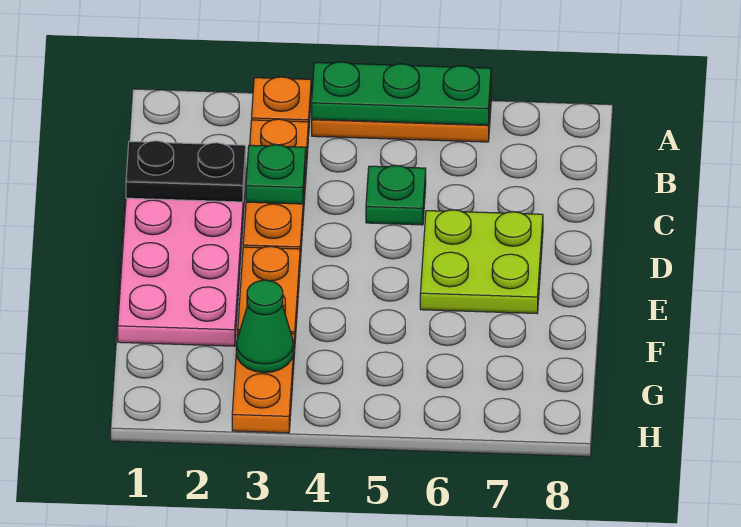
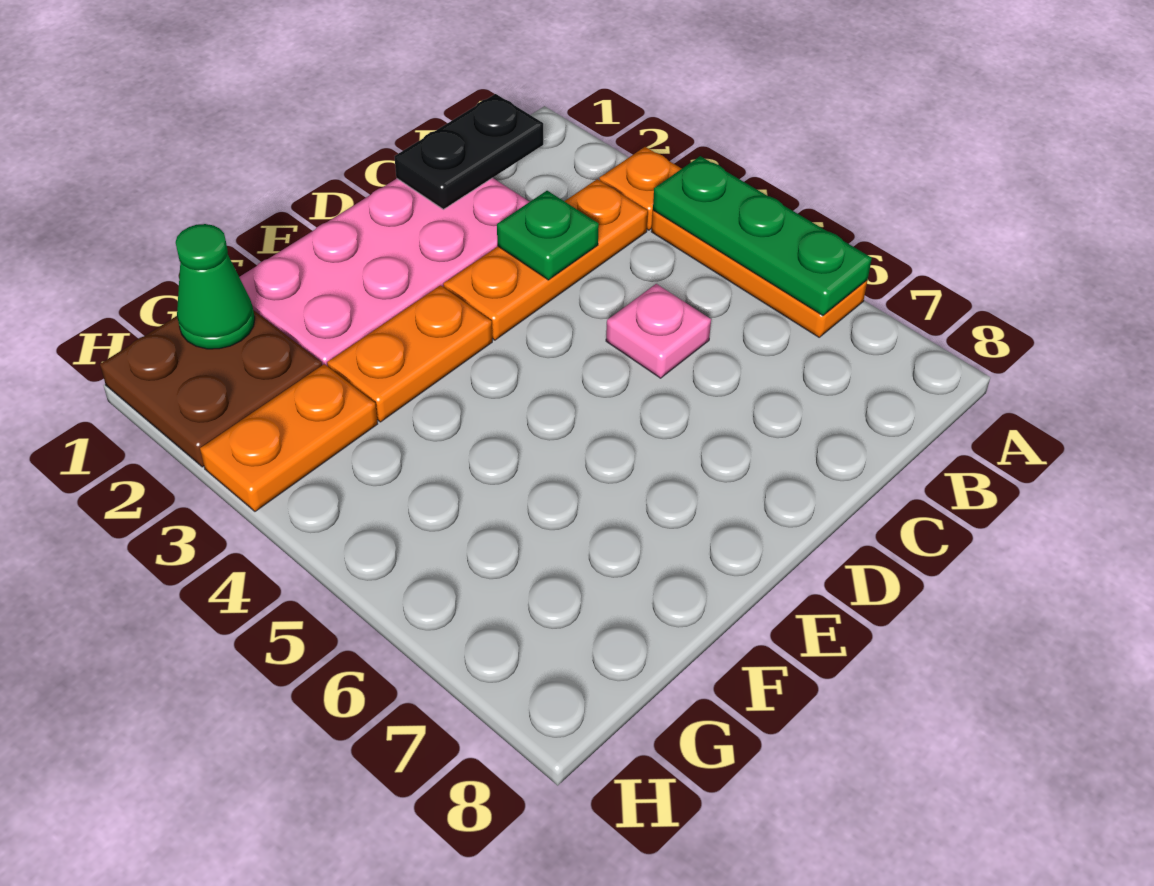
black plate C1:C2 level 2 -> black plate B1:C1 level 2
green plate C5 level 1 -> pink plate C5 level 1
lime plate D6:E7 level 1 -> none
none -> brown plate G1:H2 level 1
green cone G3 level 2 -> green cone G1 level 2

